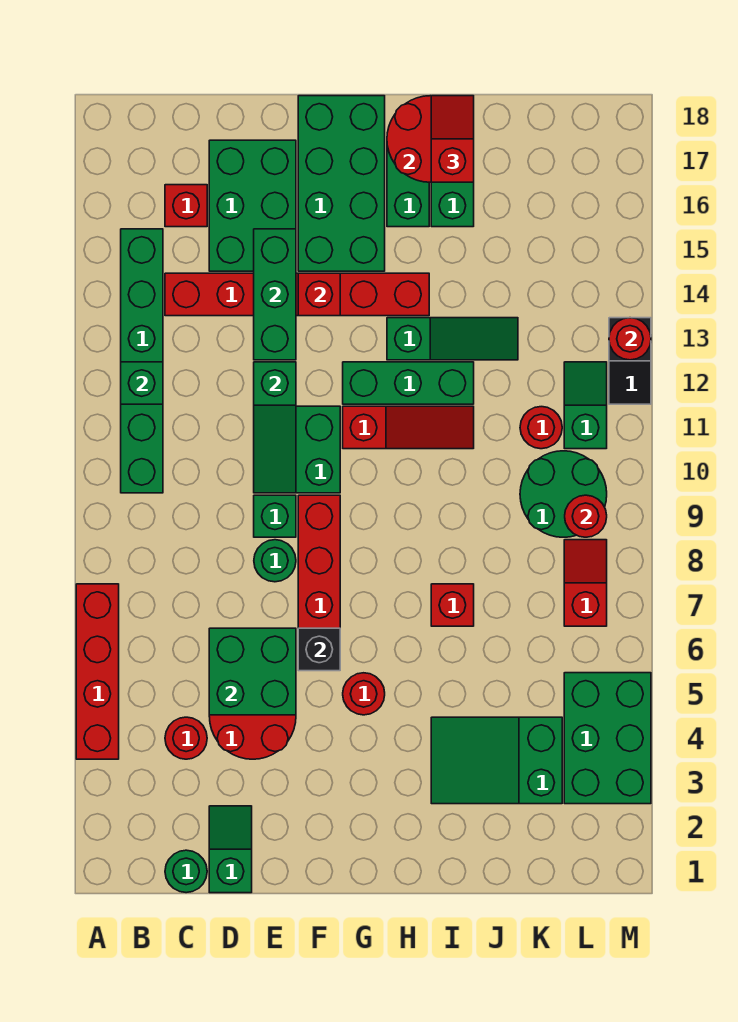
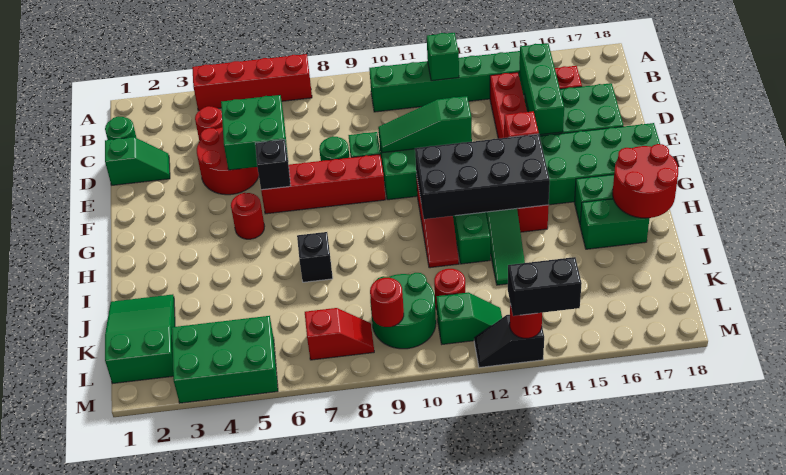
green brick E13:E15 level 2 -> green brick C15:E15 level 2
none -> black brick G11:H14 level 2
green slope I3:K4 level 1 top K -> green slope J1:L2 level 1 top L
red brick I7 level 1 -> black brick I7 level 1
red slope I17:I18 level 3 top 17 -> none
none -> black brick M13:M14 level 3

